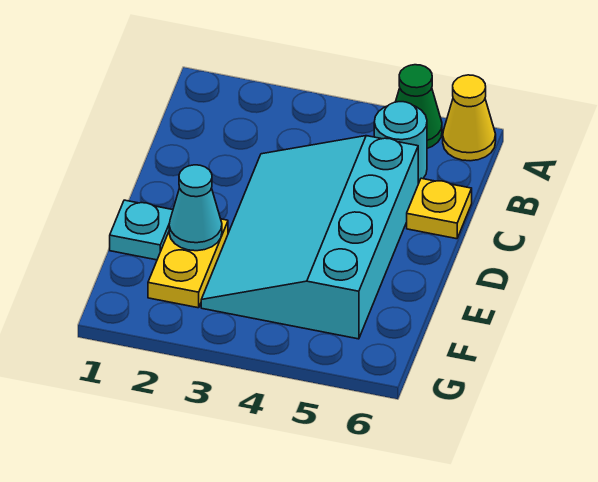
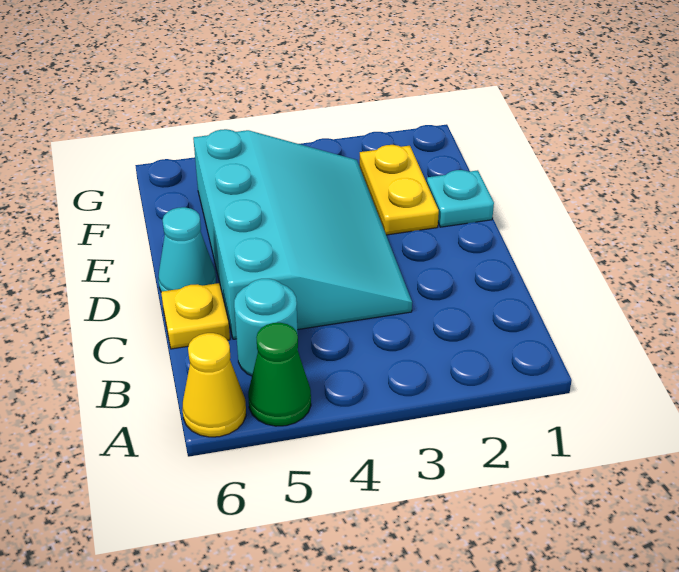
cyan cone E2 level 2 -> cyan cone D6 level 1

